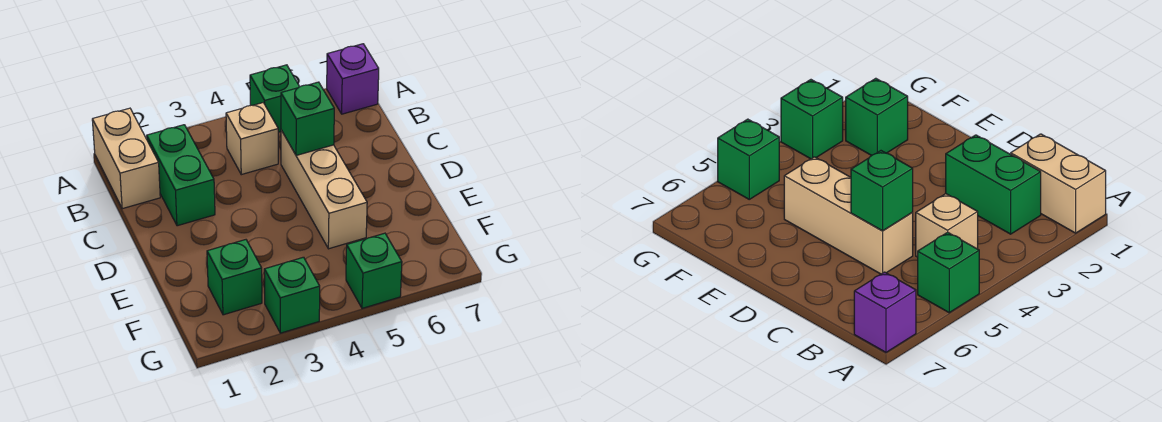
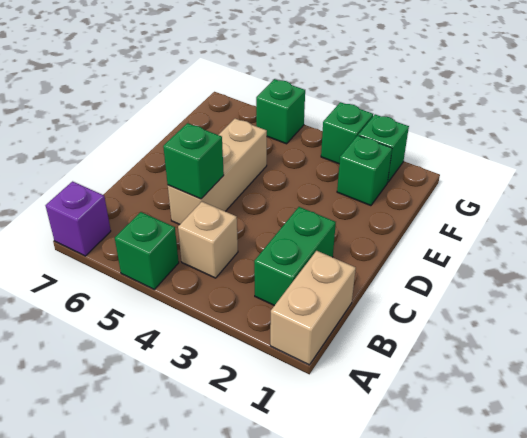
none -> green brick G2 level 1

